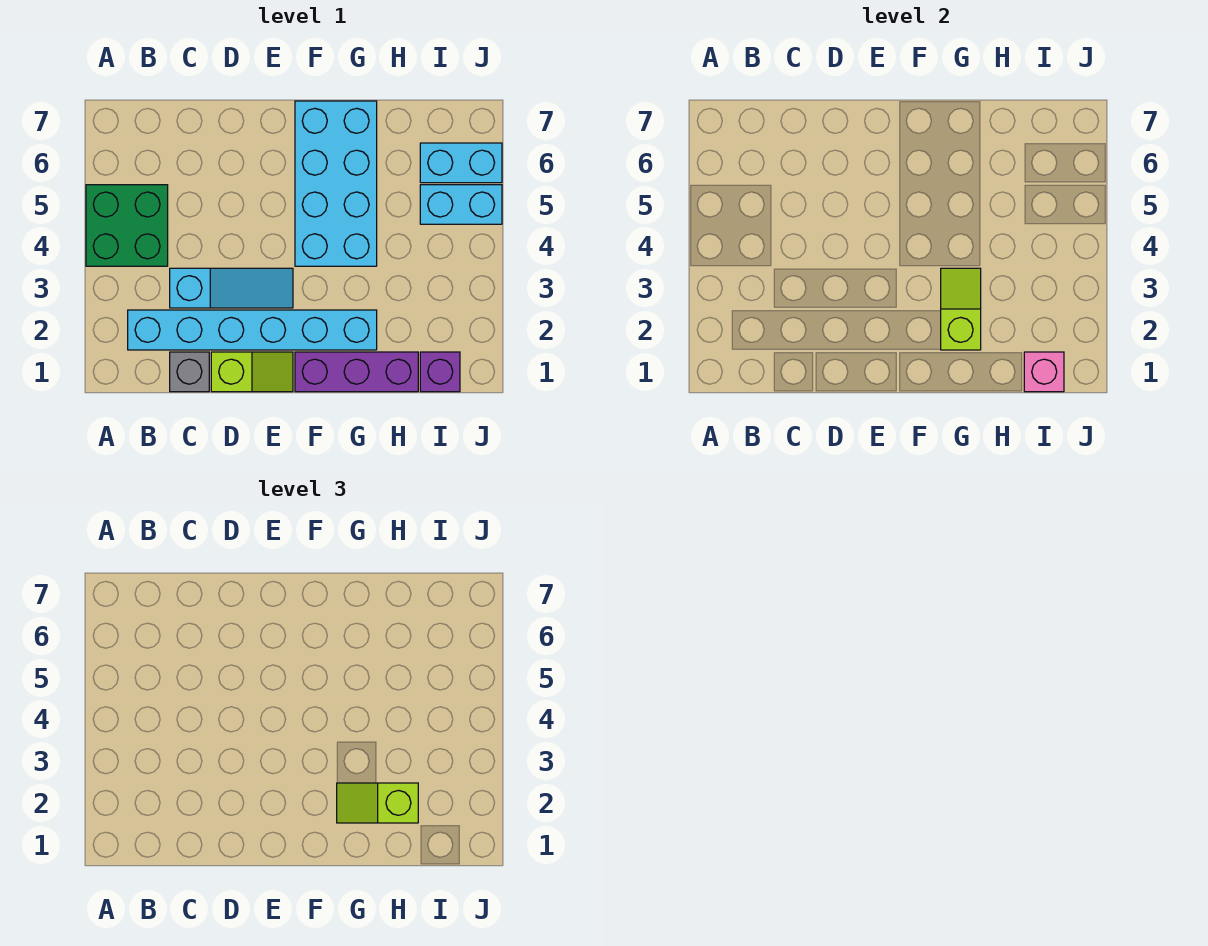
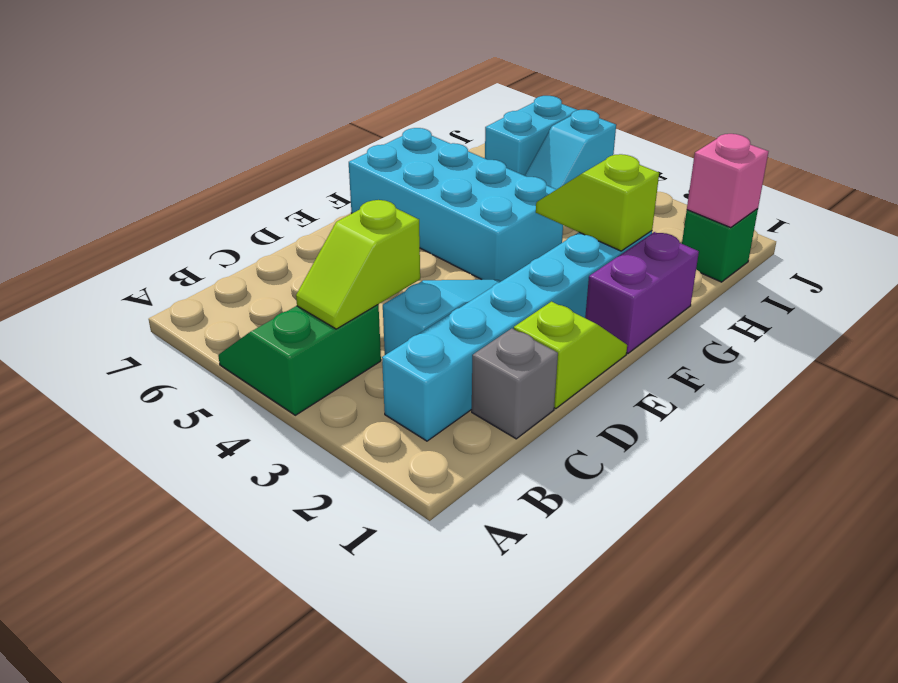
green brick A4:B5 level 1 -> green slope A4:B5 level 1 top 4
purple brick F1:H1 level 1 -> purple brick F1:G1 level 1
lime slope G2:H2 level 3 top H -> lime slope B4:C4 level 2 top C
purple brick I1 level 1 -> green brick I1 level 1
cyan brick I5:J5 level 1 -> cyan slope I5:J5 level 1 top J

